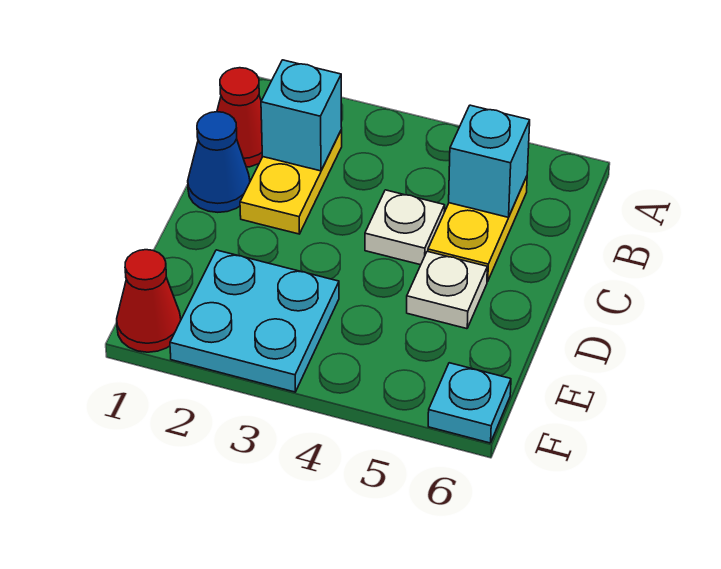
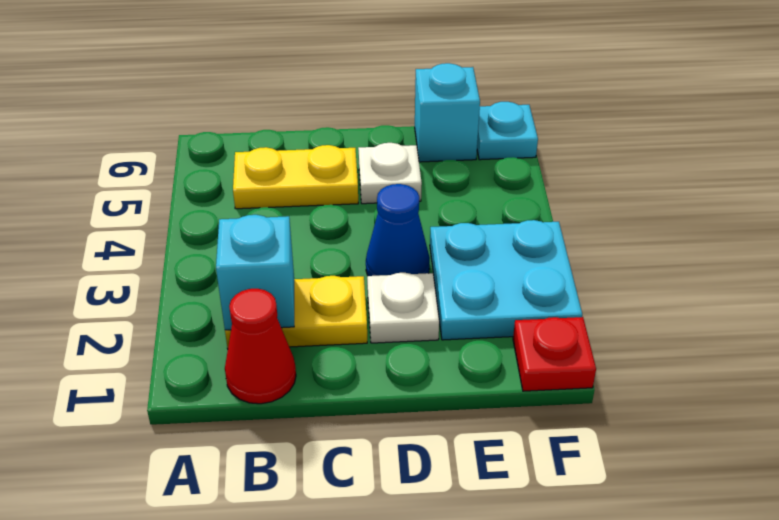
cyan brick B5 level 2 -> cyan brick E6 level 1
blue cone C1 level 1 -> blue cone D3 level 1
white plate C4 level 1 -> white plate D2 level 1
red cone F1 level 1 -> red plate F1 level 1

